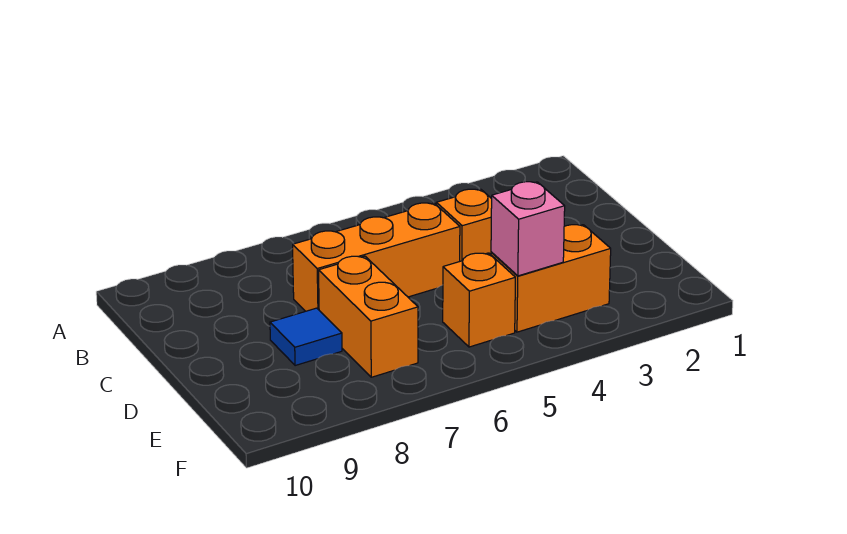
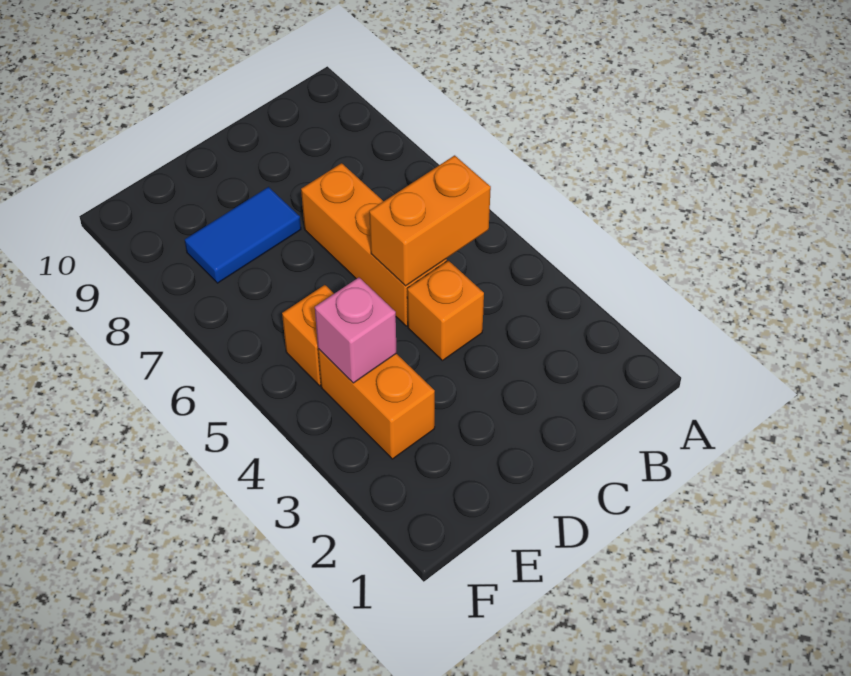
orange brick D7:E7 level 1 -> orange brick B5:C5 level 2
blue tile D8 level 1 -> blue tile D8:E8 level 1

